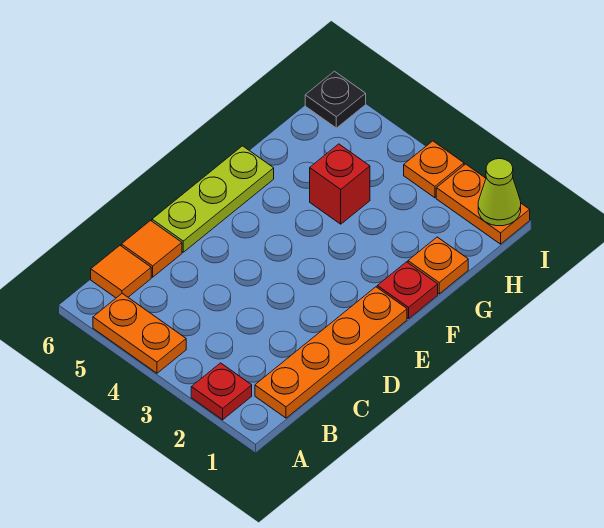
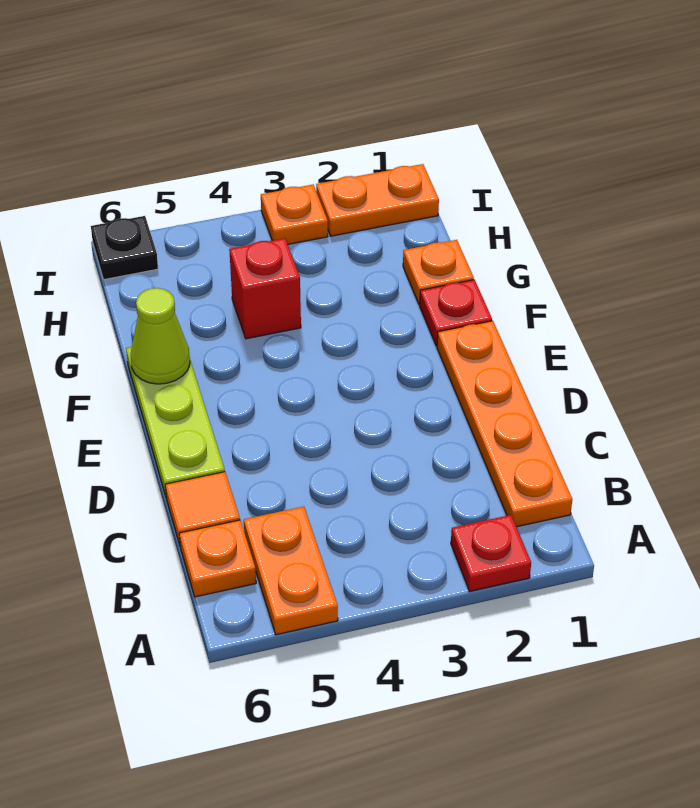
orange plate A4:A5 level 1 -> orange plate A5:B5 level 1
orange tile B6 level 1 -> orange plate B6 level 1
lime cone I1 level 2 -> lime cone F6 level 2

